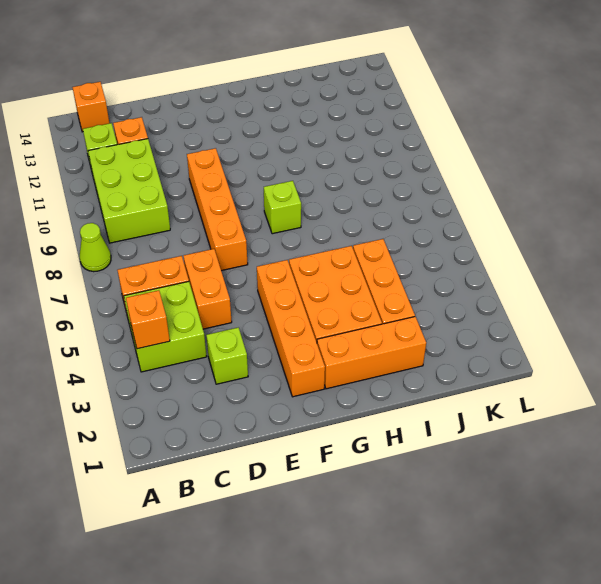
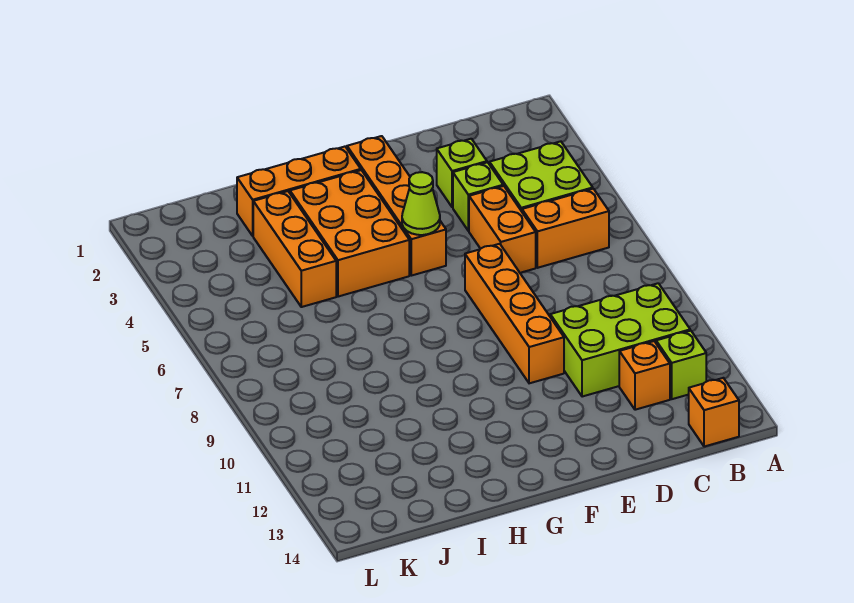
lime cone A8 level 1 -> lime cone F5 level 2
orange brick B4 level 2 -> none
lime brick B9:C11 level 1 -> lime brick B10:D11 level 1
lime brick G8 level 1 -> lime brick D4 level 1

